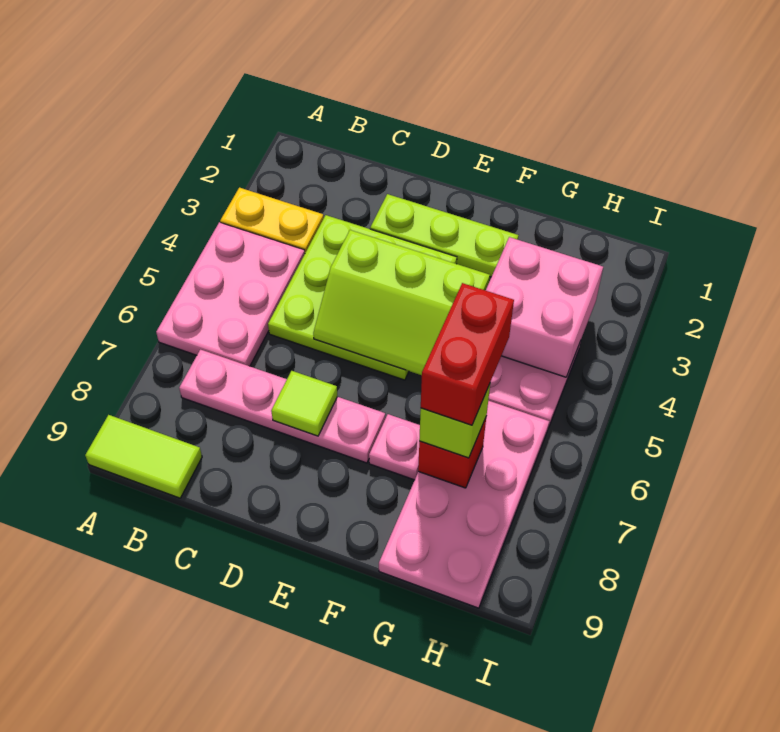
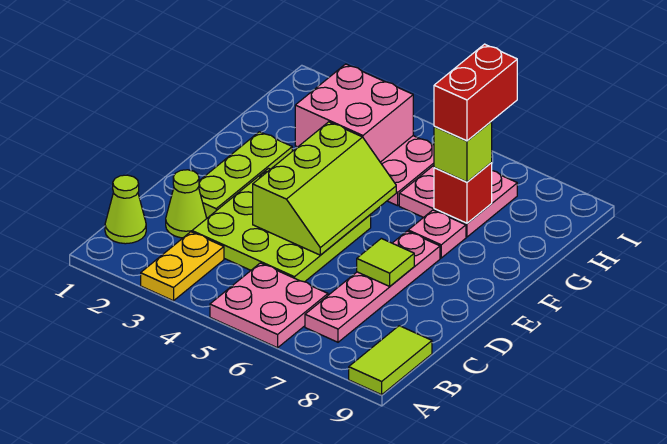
pink plate A4:B6 level 1 -> pink plate A5:B6 level 1
none -> lime cone B1 level 1
none -> lime cone C2 level 1
pink plate G6:H9 level 1 -> pink plate G6:H7 level 1
red brick G6:G7 level 4 -> red brick G7:H7 level 4

